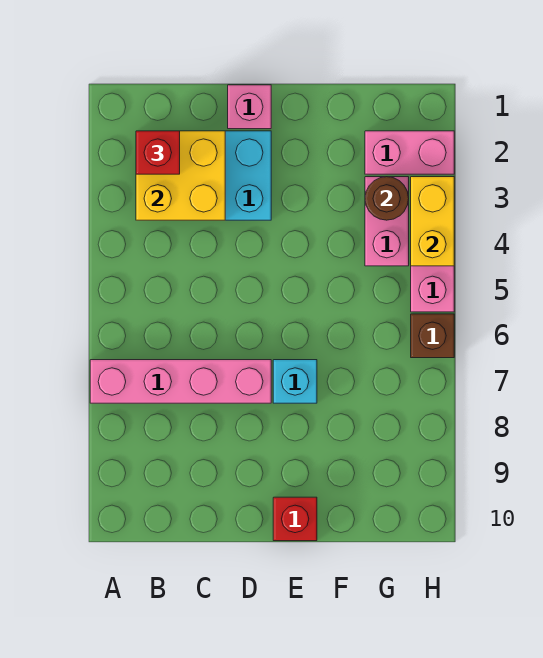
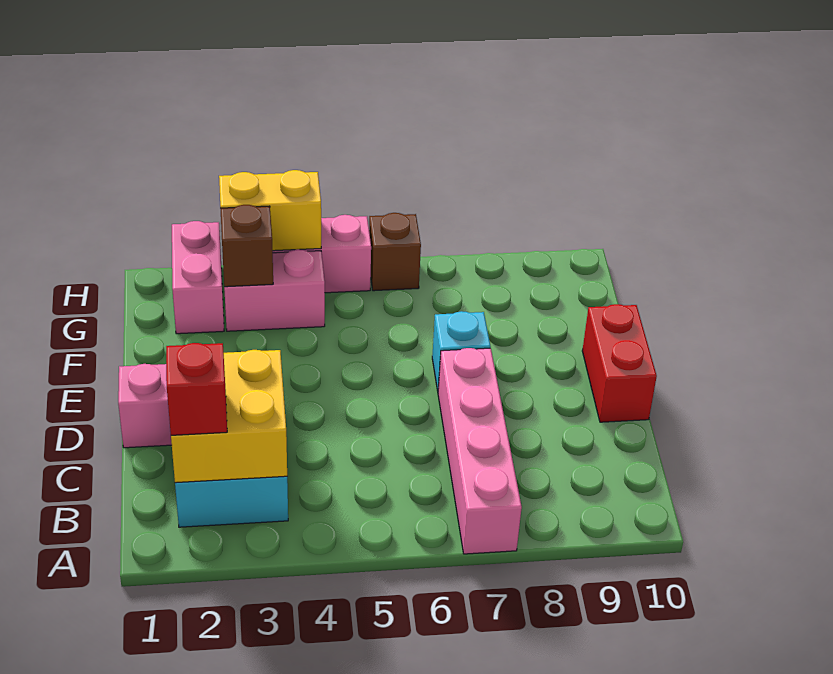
red brick E10 level 1 -> red brick D10:E10 level 1
brown round brick G3 level 2 -> brown brick G3 level 2

